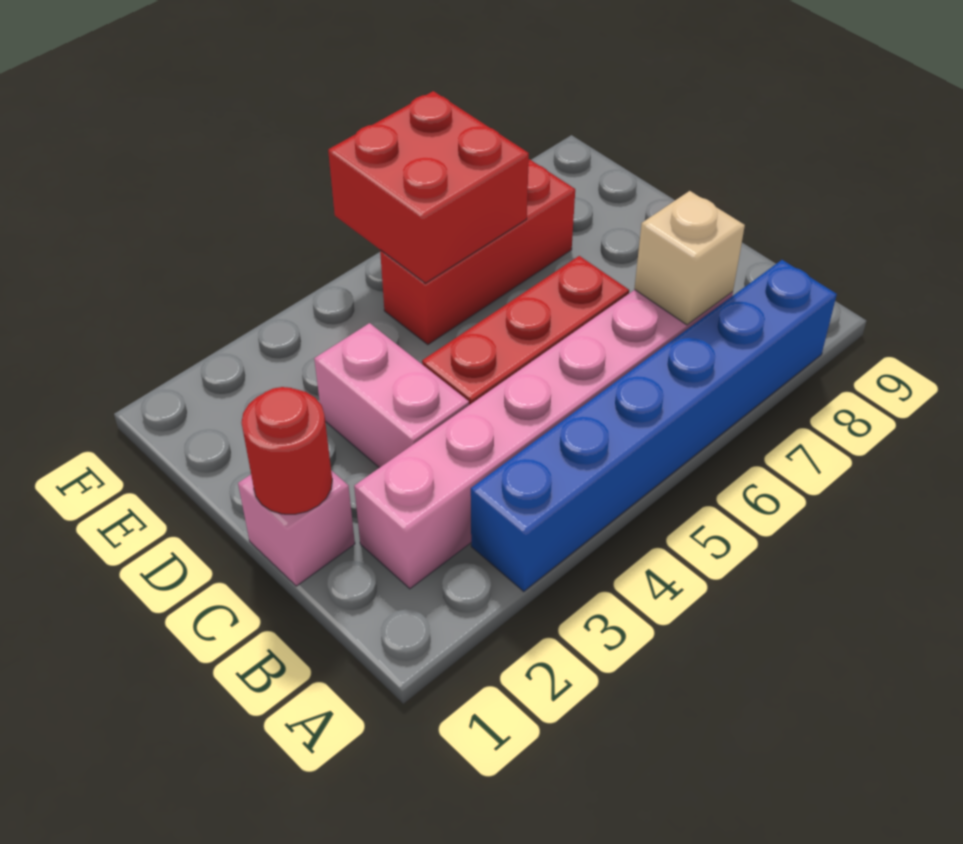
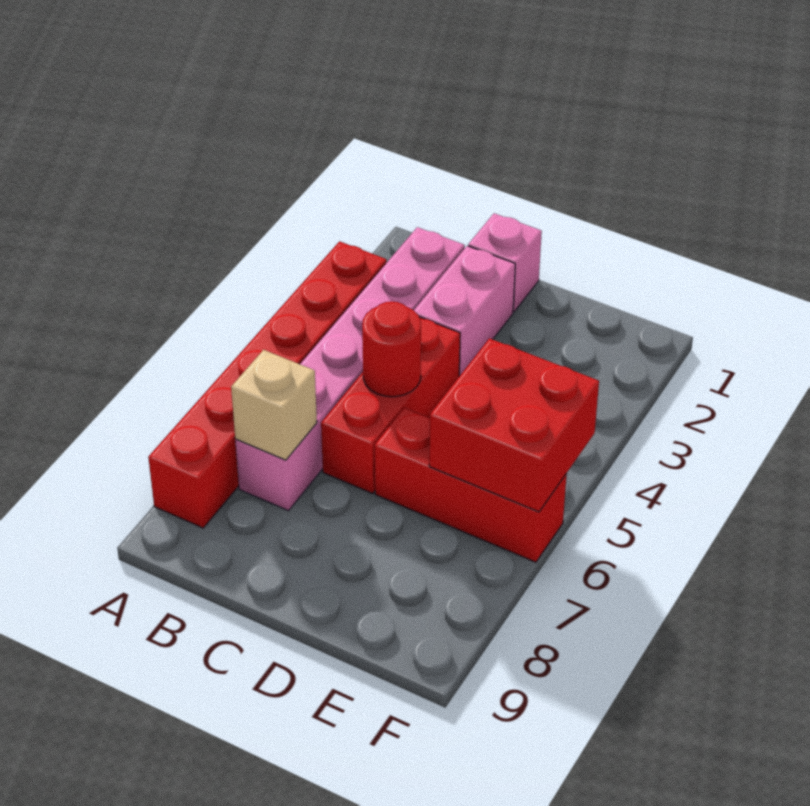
blue brick A3:A8 level 1 -> red brick A3:A8 level 1
red round brick C1 level 2 -> red round brick C5 level 2
pink brick C3:D3 level 1 -> pink brick C2:C3 level 1
red brick E5:E7 level 1 -> red brick D6:F6 level 1

